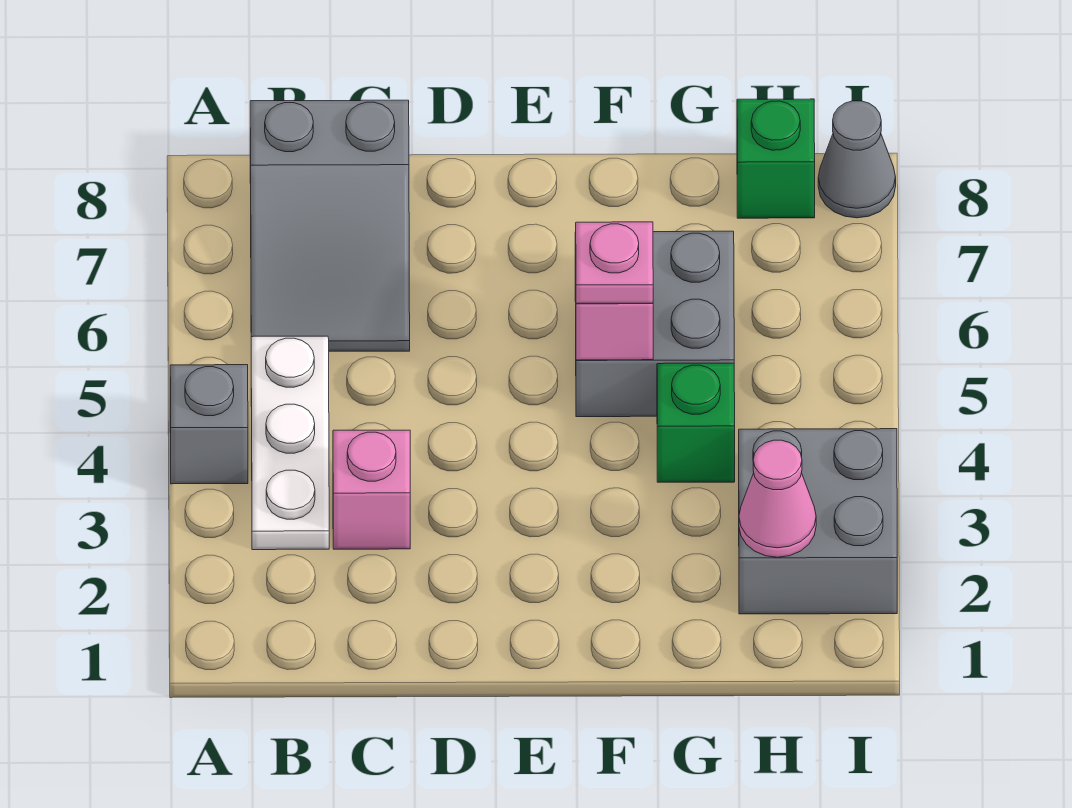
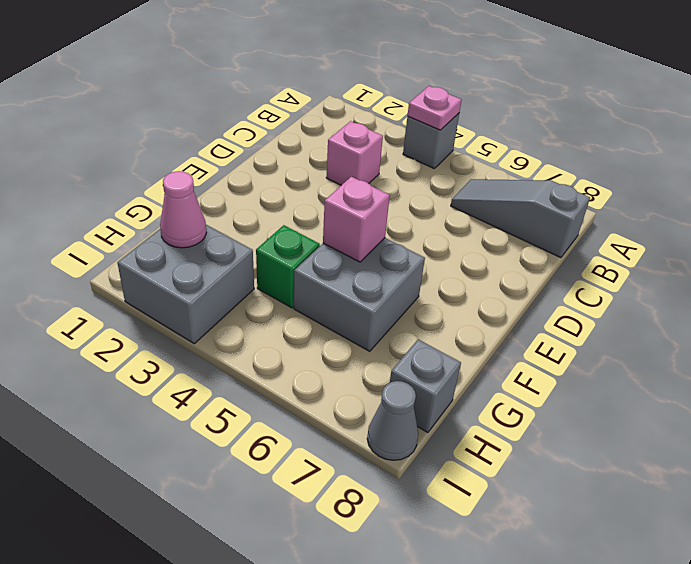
white plate B3:B5 level 1 -> none
grey slope B6:C8 level 1 top 8 -> grey slope B6:B8 level 1 top 8
pink plate F5 level 3 -> pink plate A4 level 2
green brick H8 level 1 -> grey brick H8 level 1

